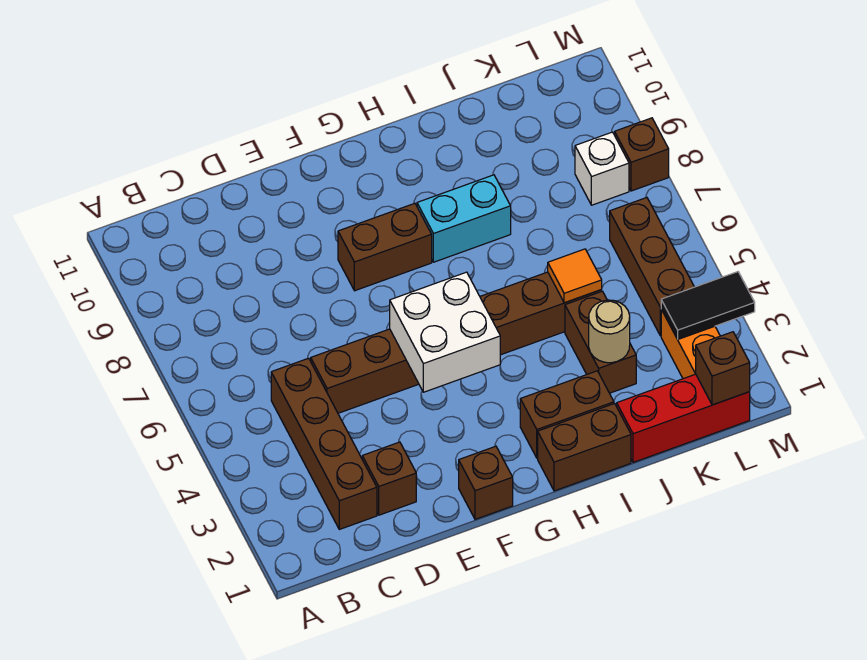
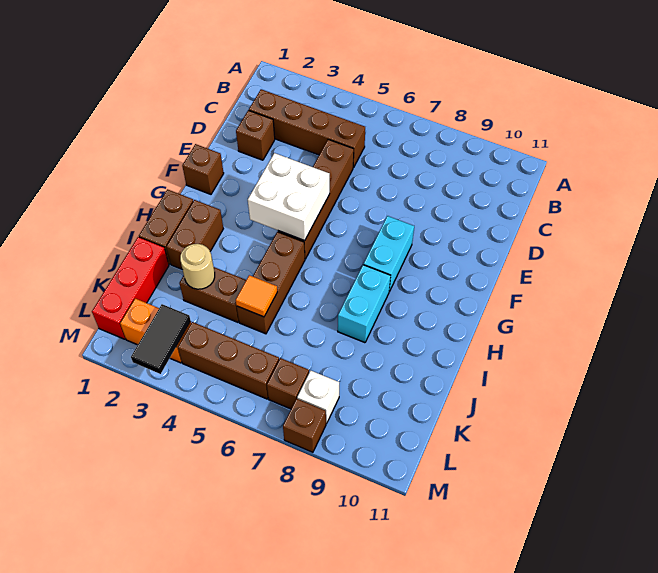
brown brick F8:G8 level 1 -> cyan brick F8:G8 level 1
brown brick L1 level 2 -> brown brick L7 level 1

